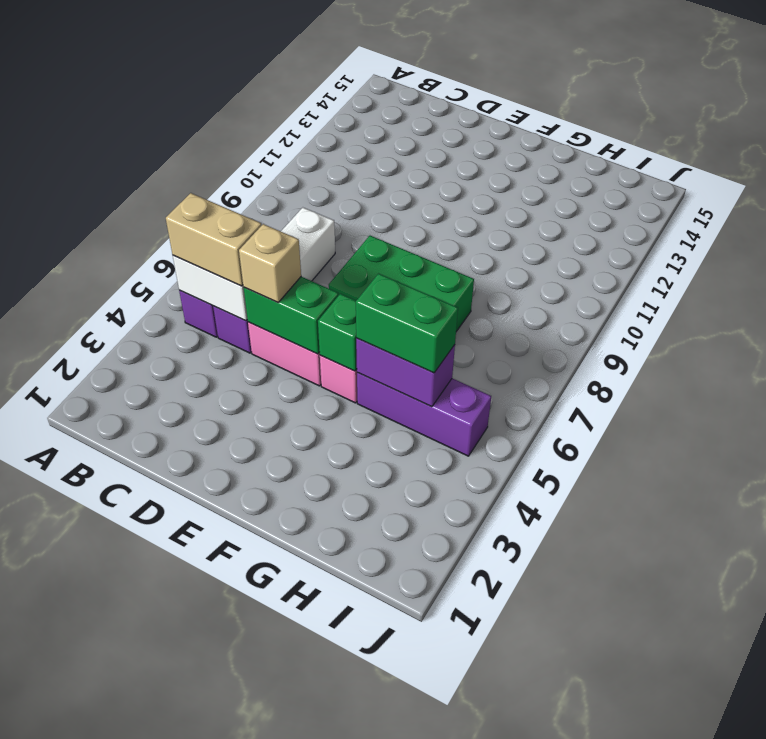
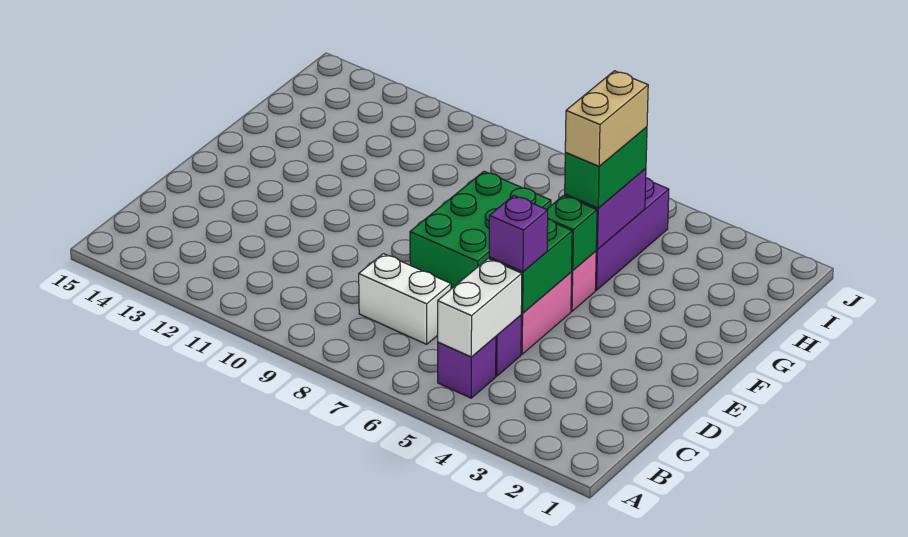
tan brick B5:C5 level 3 -> tan brick G5:H5 level 4
tan brick D5 level 3 -> purple brick D5 level 3

